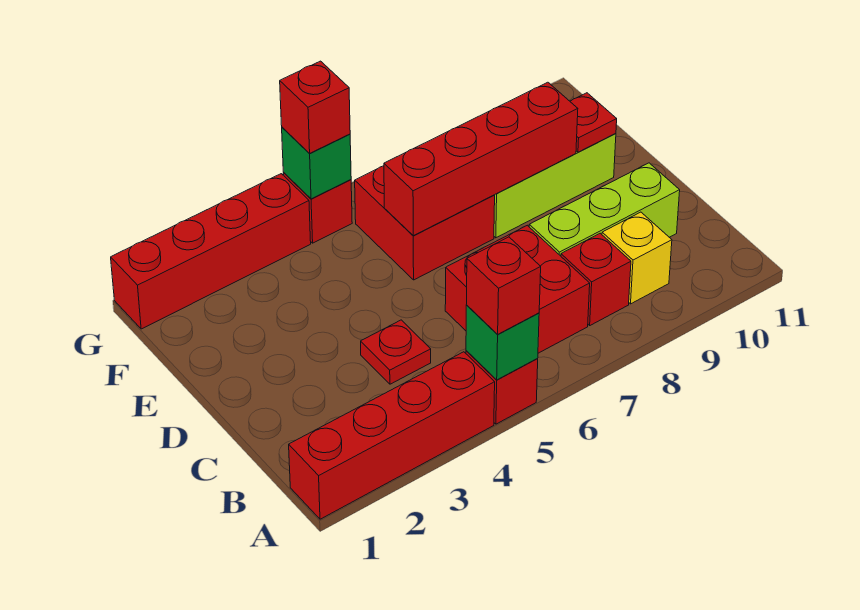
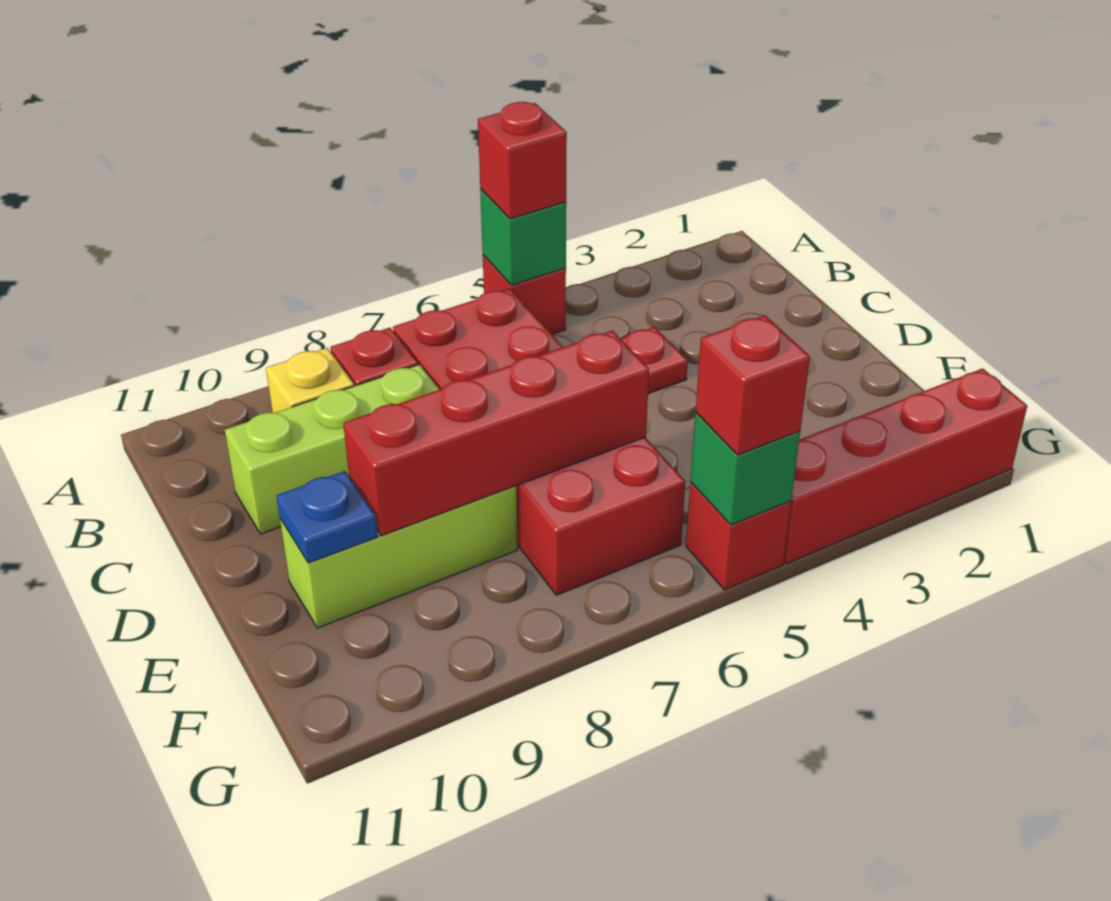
red brick A1:A4 level 1 -> none
red plate E10 level 2 -> blue plate E10 level 2

